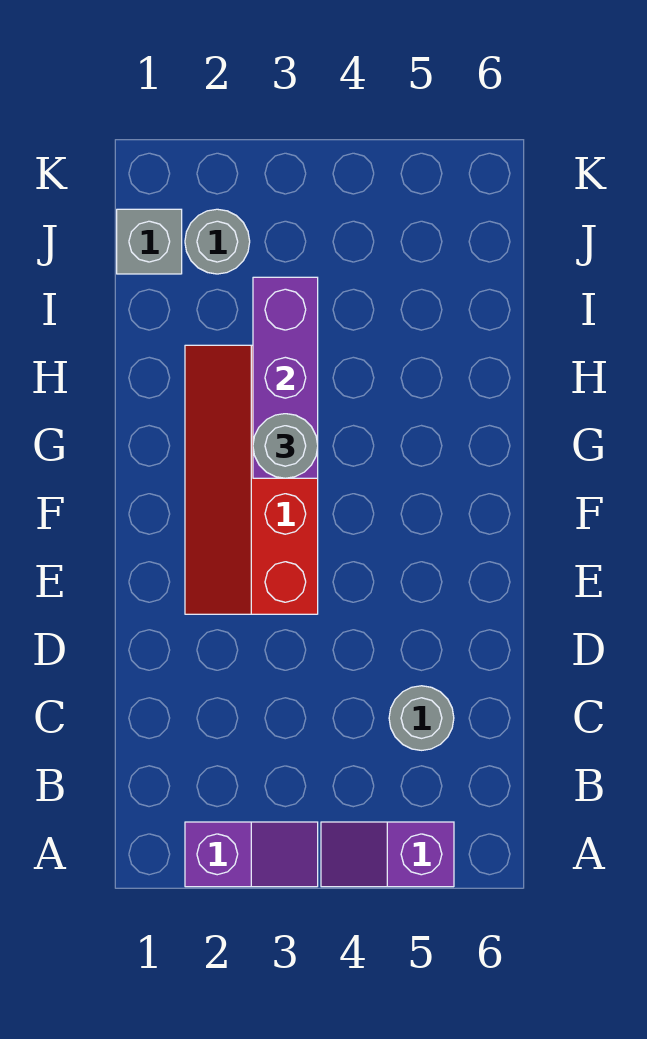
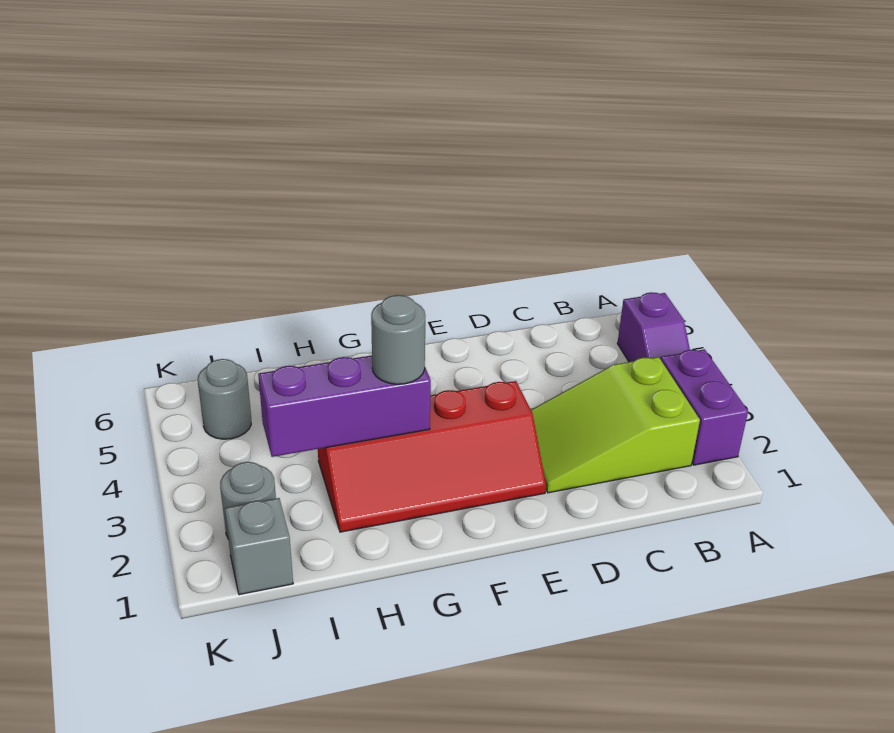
purple slope A2:A3 level 1 top 2 -> purple brick A2:A3 level 1
none -> lime slope B2:D3 level 1 top B
grey round brick C5 level 1 -> grey round brick J5 level 1

